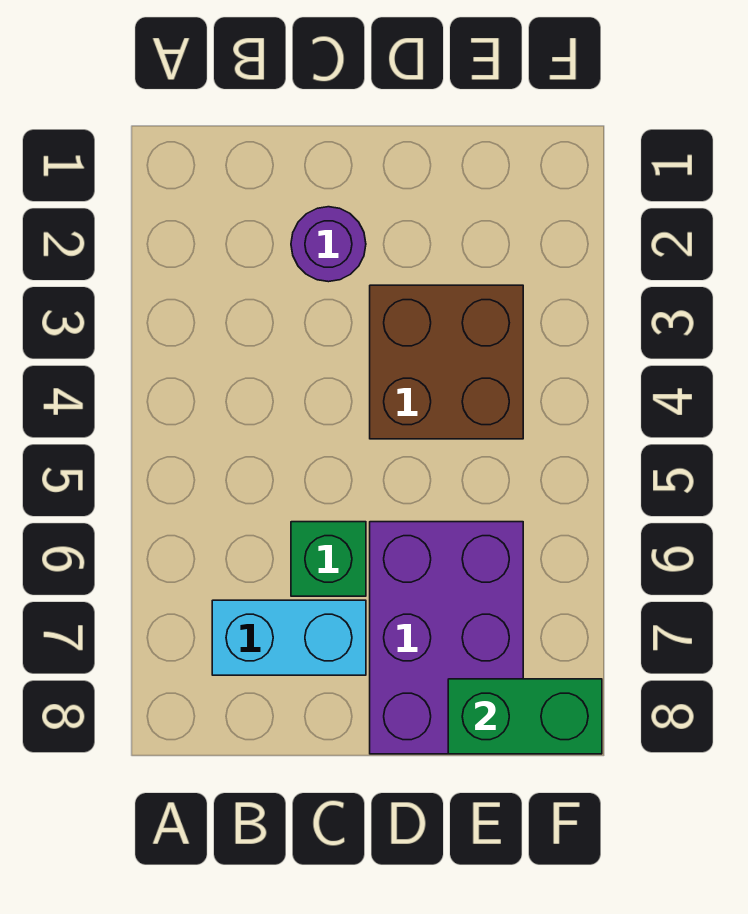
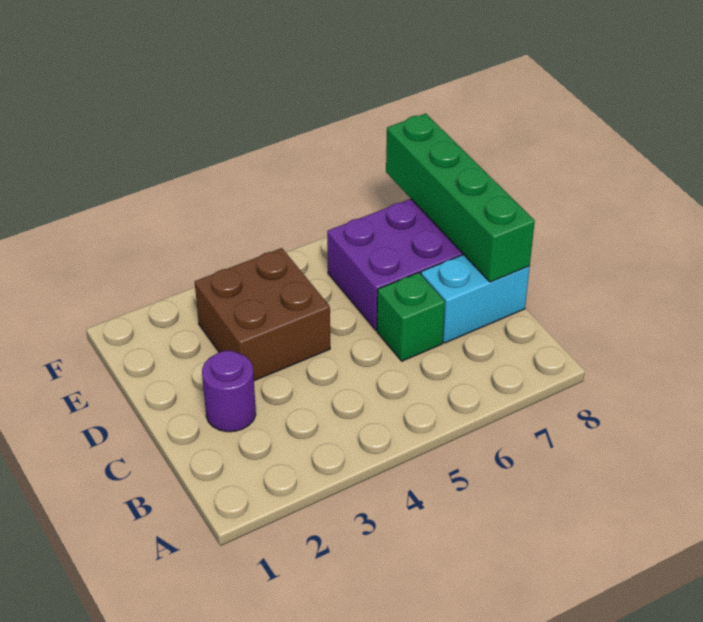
cyan brick B7:C7 level 1 -> cyan brick C7:C8 level 1
green brick E8:F8 level 2 -> green brick C8:F8 level 2

